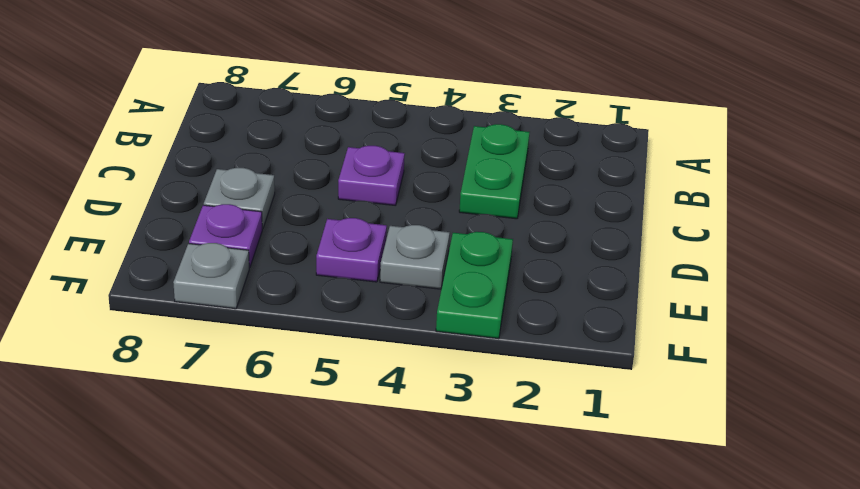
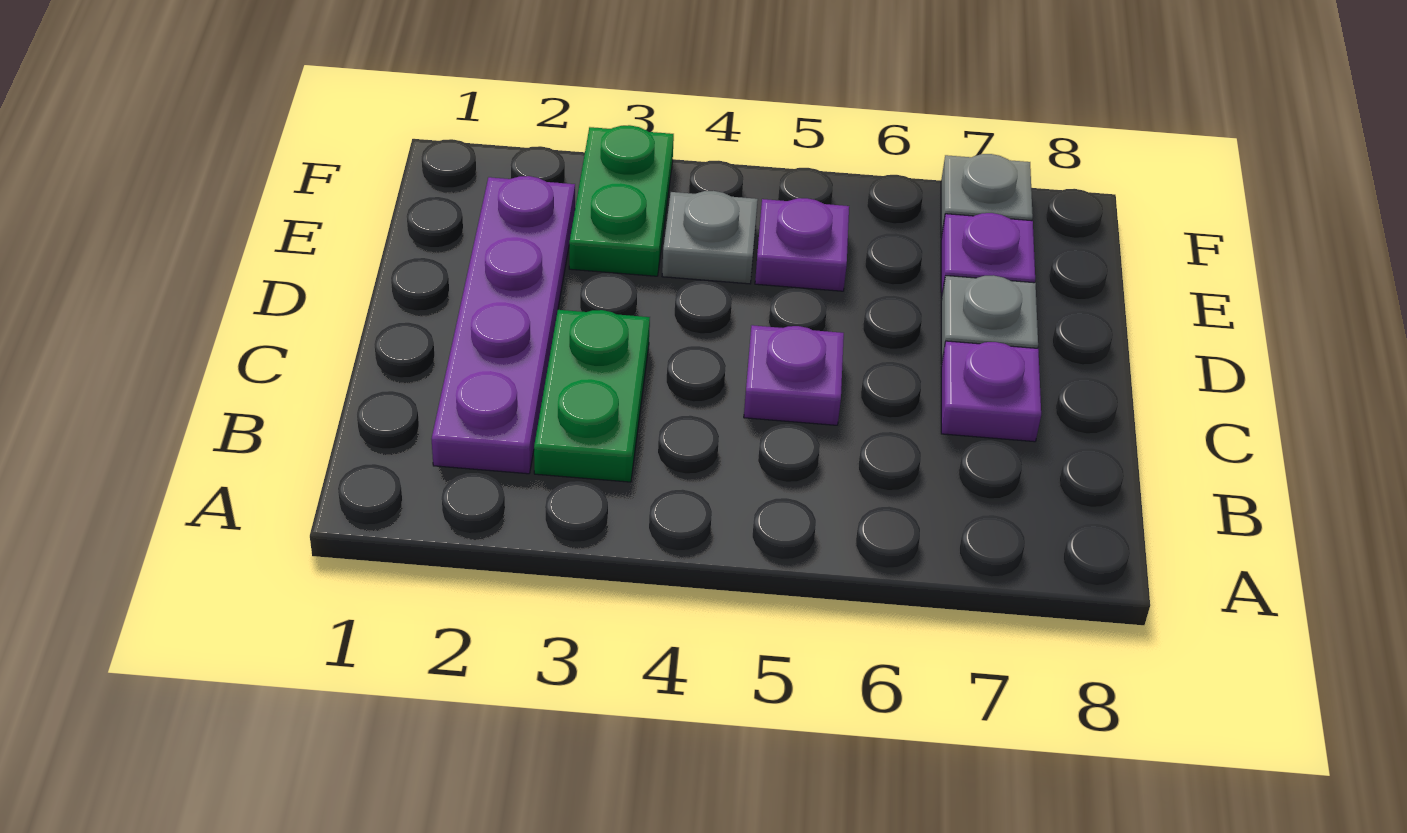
none -> purple plate B2:E2 level 1
none -> purple plate C7 level 1

